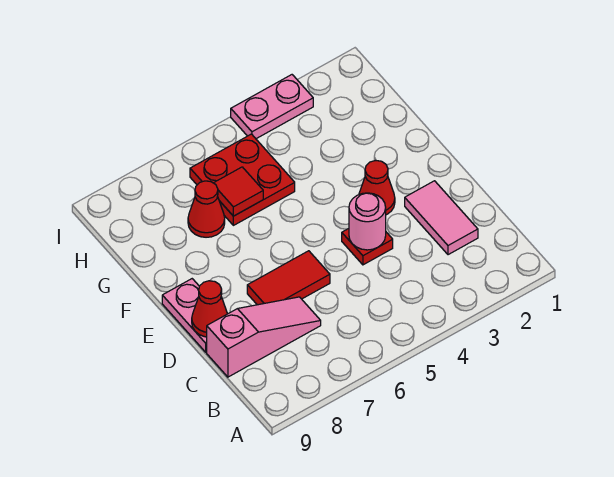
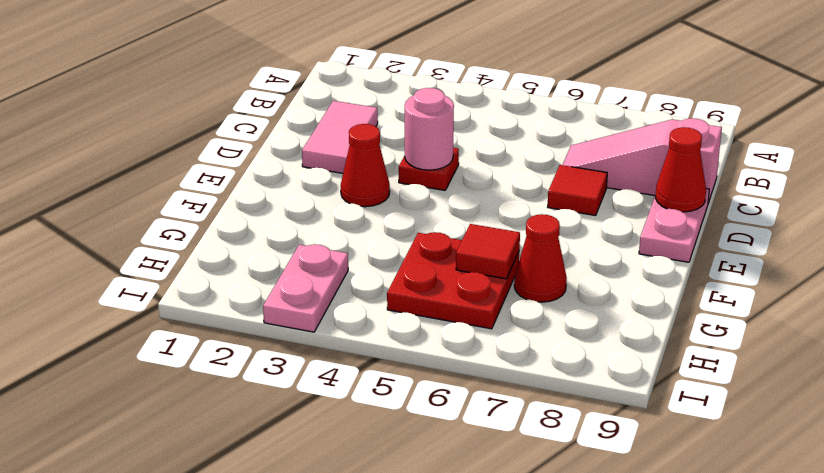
red tile D6:D7 level 1 -> red tile D7 level 1
pink plate I3:I4 level 1 -> pink plate H3:I3 level 1

